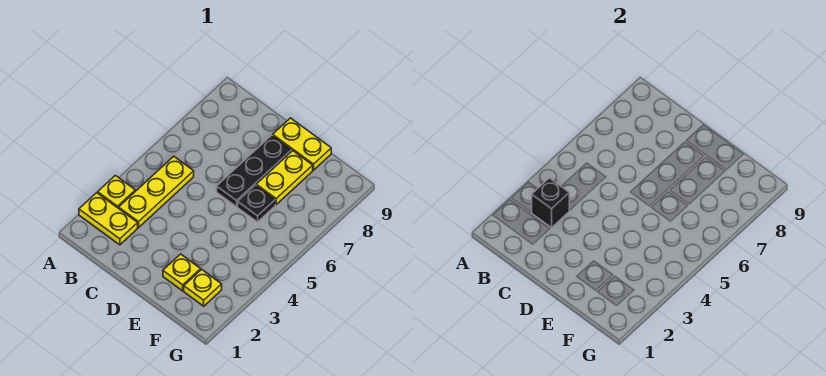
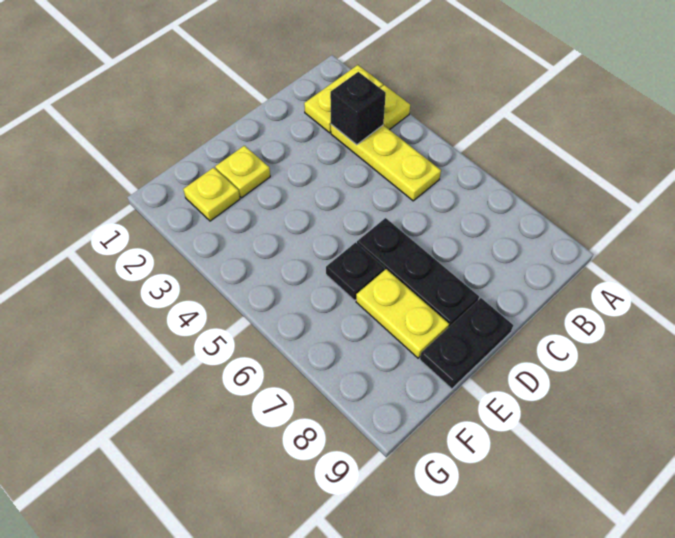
yellow plate D9:E9 level 1 -> black plate D9:E9 level 1

